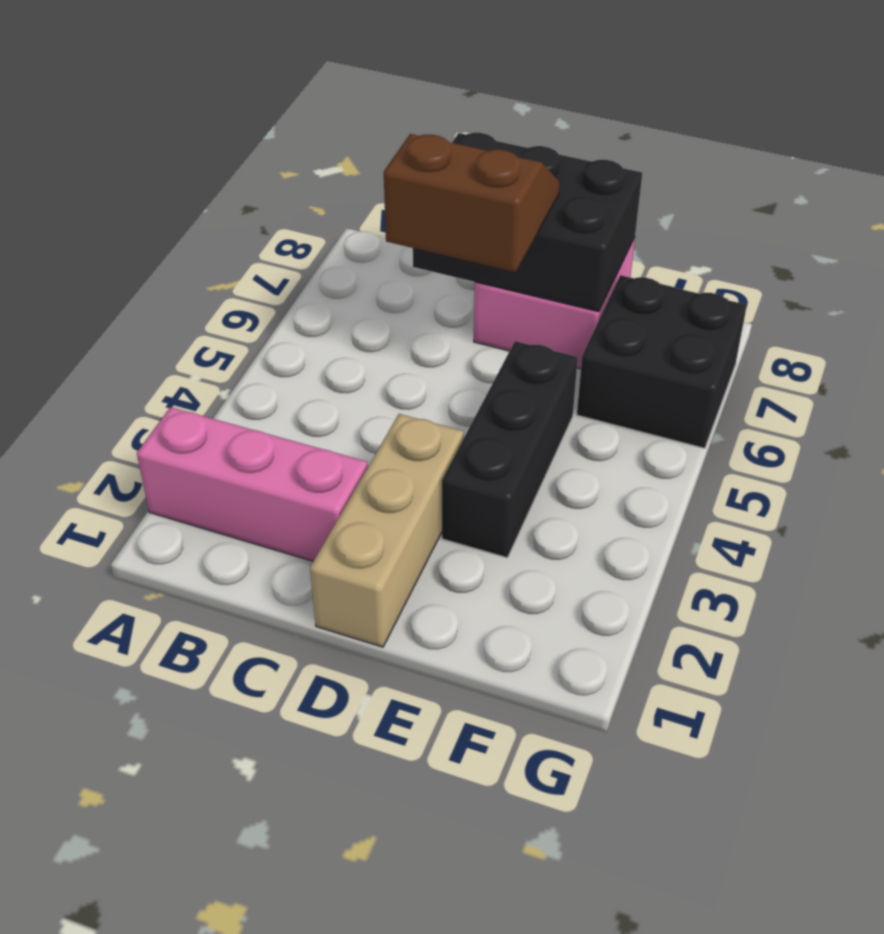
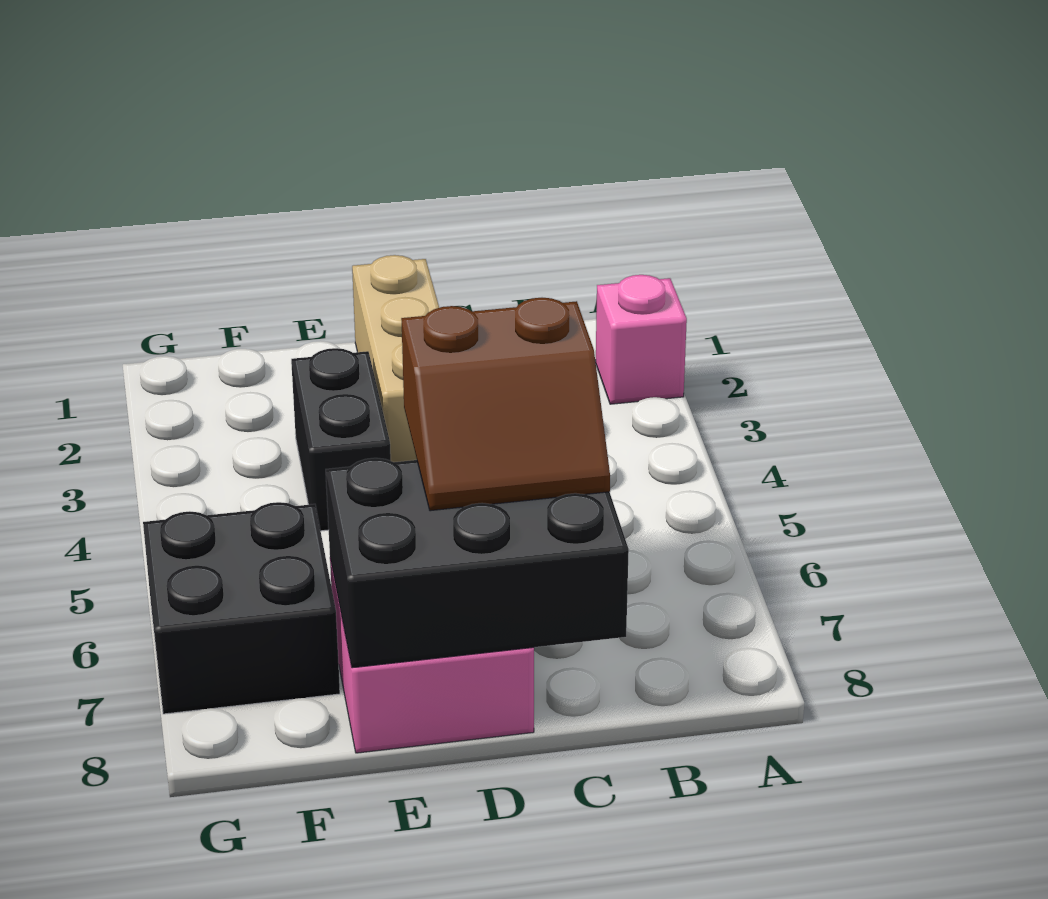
pink brick A2:C2 level 1 -> pink brick A2 level 1
black brick E3:E5 level 1 -> black brick E3:E4 level 1

